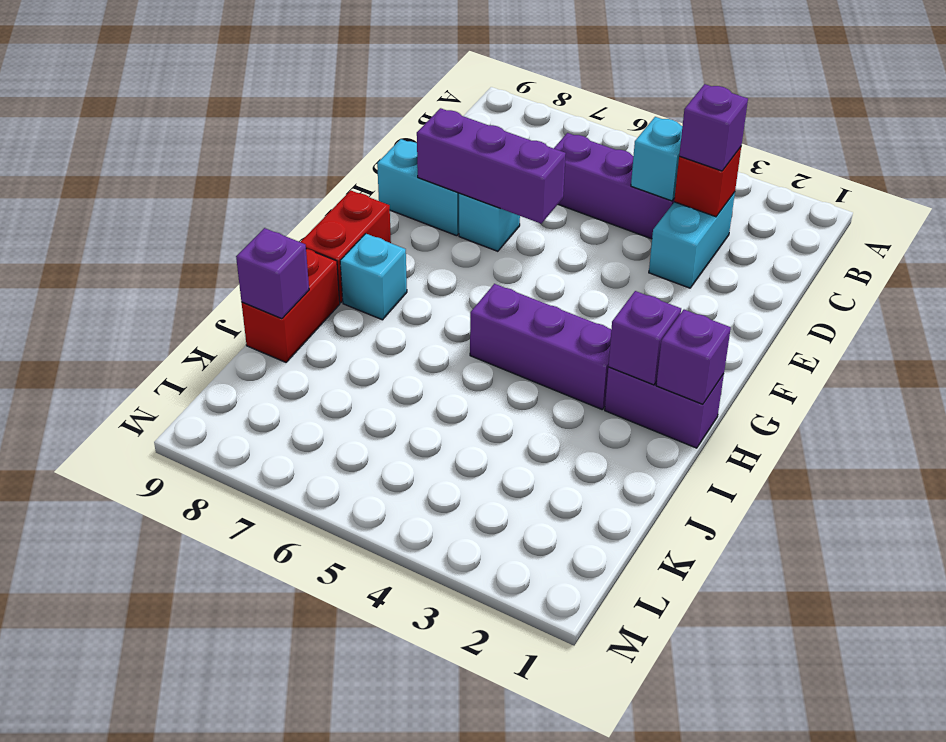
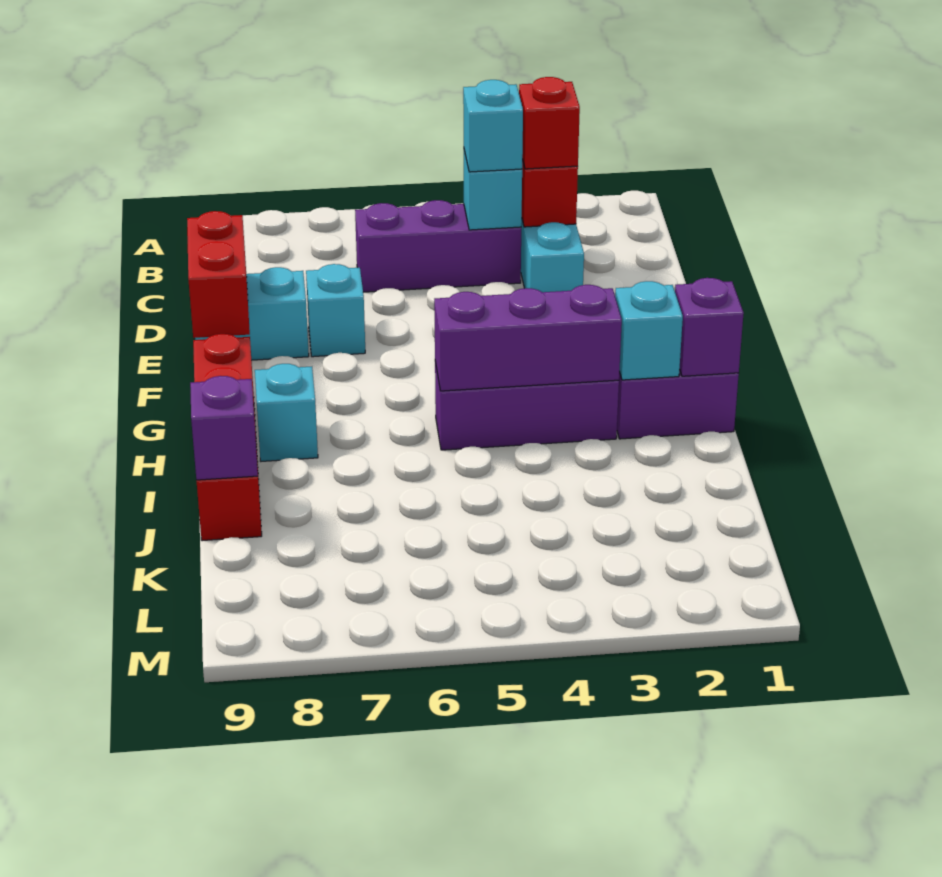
purple brick C3 level 3 -> red brick C3 level 3
none -> cyan brick C4 level 3
purple brick E6:E8 level 2 -> purple brick H3:H5 level 2
none -> red brick E9:F9 level 2
purple brick H2 level 2 -> cyan brick H2 level 2

